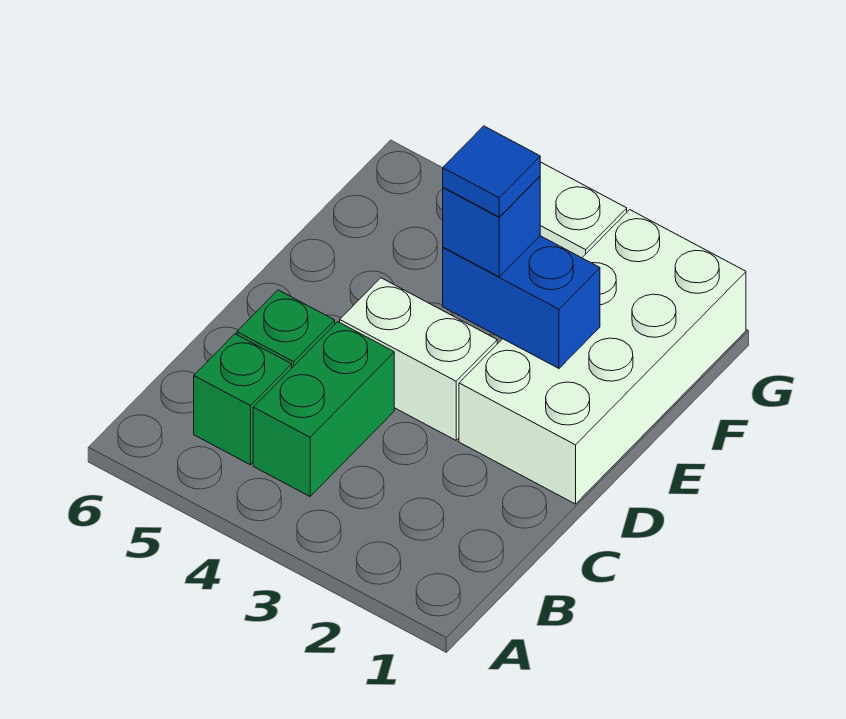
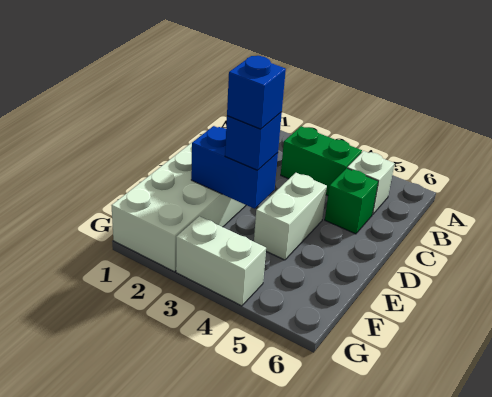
green brick B4:C4 level 1 -> green brick B3:B4 level 1
green brick B5 level 1 -> white brick B5 level 1
white brick D3:D4 level 1 -> white brick D4:E4 level 1
blue tile E3 level 4 -> blue brick E3 level 4

